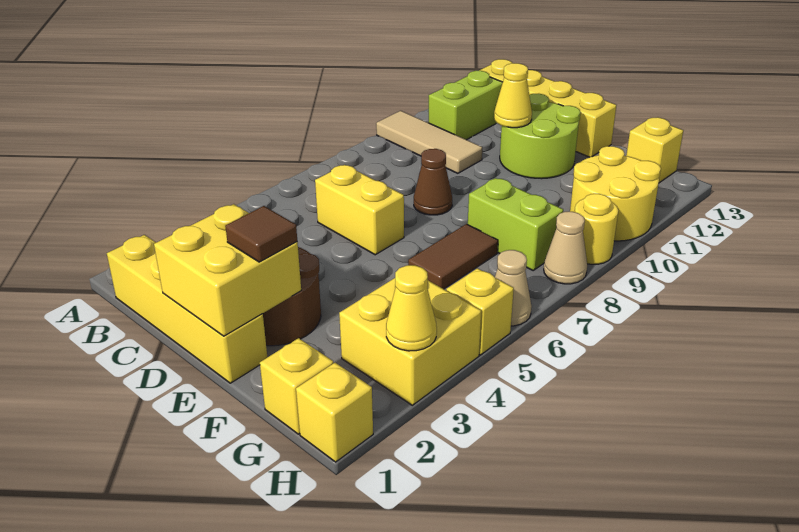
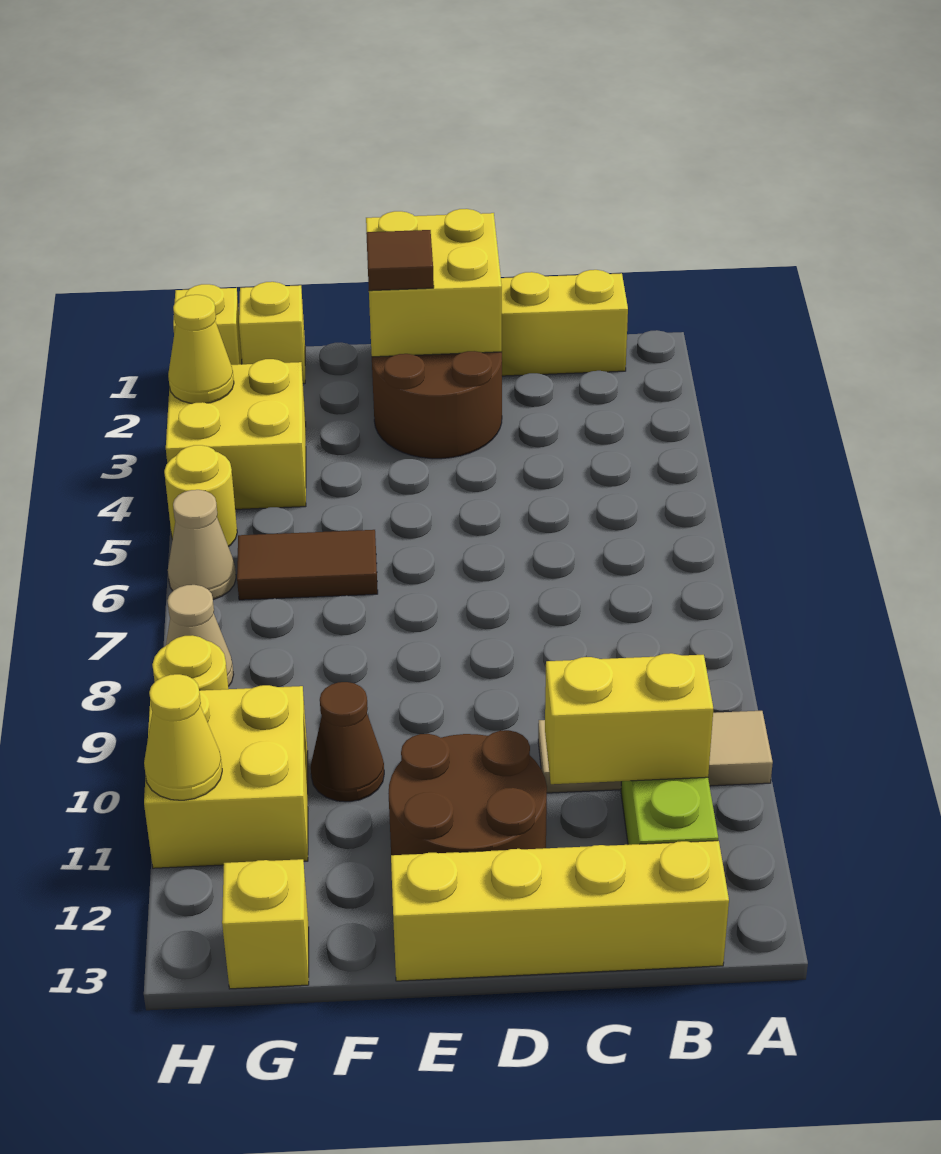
yellow brick C6:D6 level 1 -> yellow brick B11:C11 level 2
brown cone D8 level 1 -> brown cone F10 level 1
lime round brick D11:E12 level 1 -> brown round brick D11:E12 level 1
yellow cone D11 level 2 -> yellow cone H11 level 2
brown tile F6:F7 level 1 -> brown tile F6:G6 level 1
lime brick F8:G8 level 1 -> none
yellow round brick G10:H11 level 1 -> yellow brick G10:H11 level 1
yellow brick H5 level 1 -> yellow round brick H5 level 1

